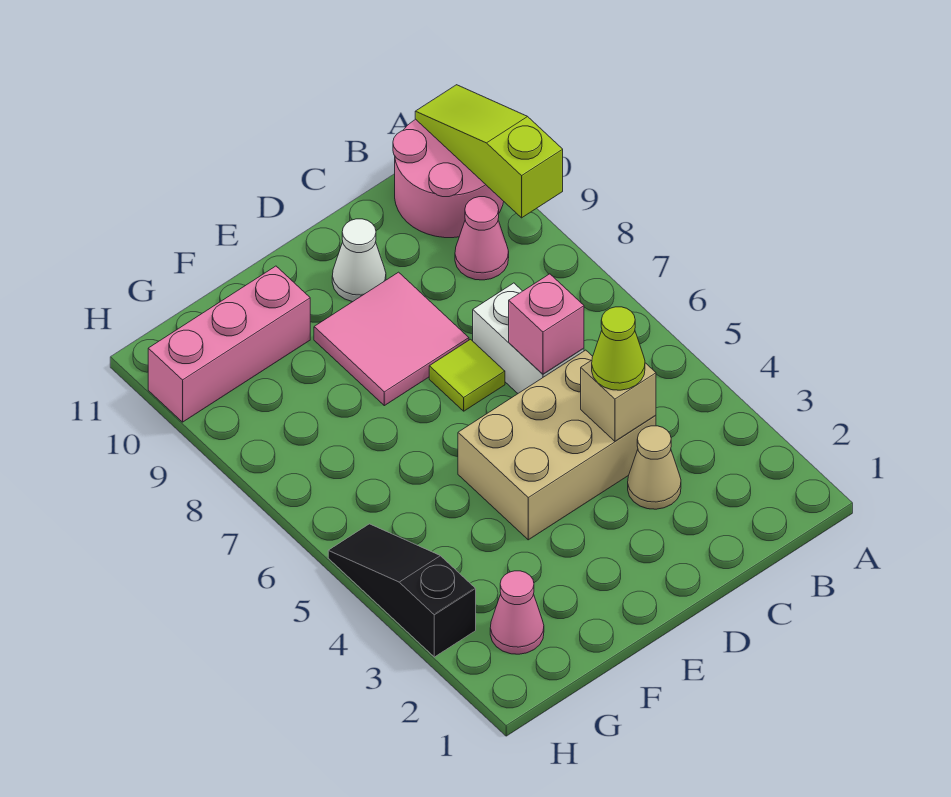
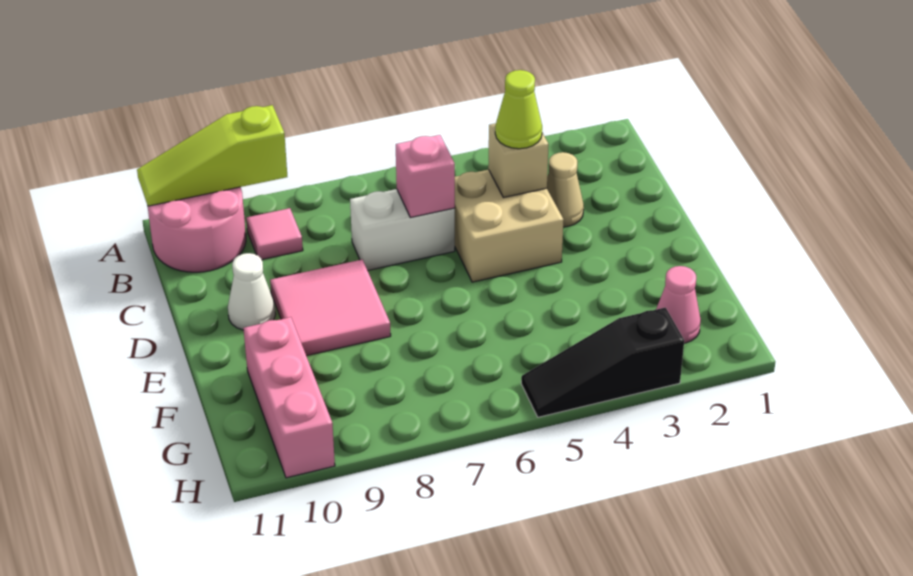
pink cone B9 level 1 -> pink tile B9 level 1
tan brick C4:E5 level 1 -> tan brick C4:D5 level 1
lime tile D7 level 1 -> none

